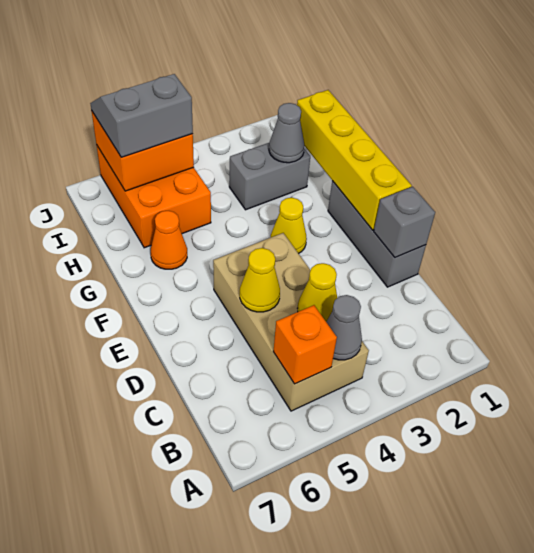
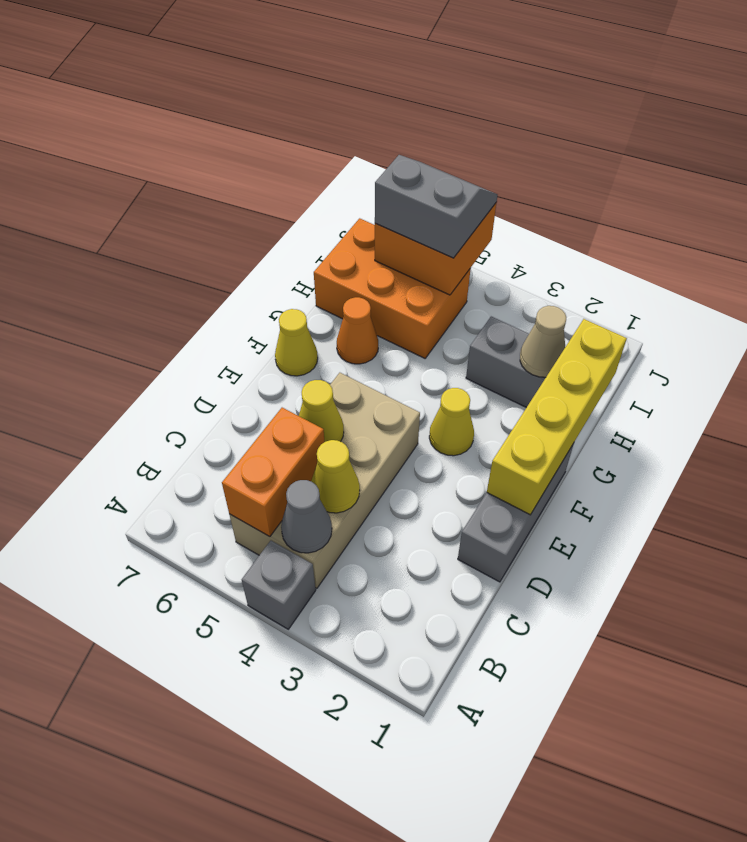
orange brick B5 level 2 -> orange brick B5:C5 level 2
grey brick D1 level 2 -> grey brick A4 level 1
none -> yellow cone F7 level 1
grey cone H2 level 2 -> tan cone H2 level 2
orange brick H5:J6 level 1 -> orange brick H5:I7 level 1

